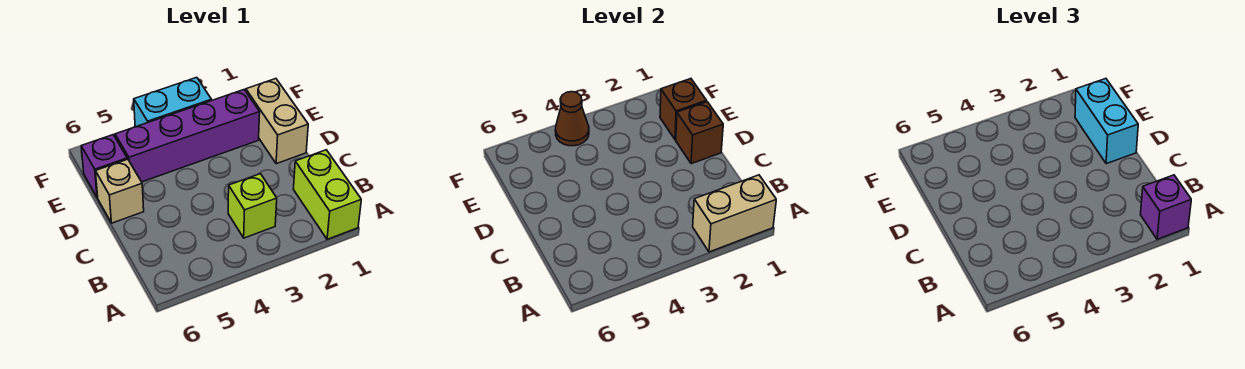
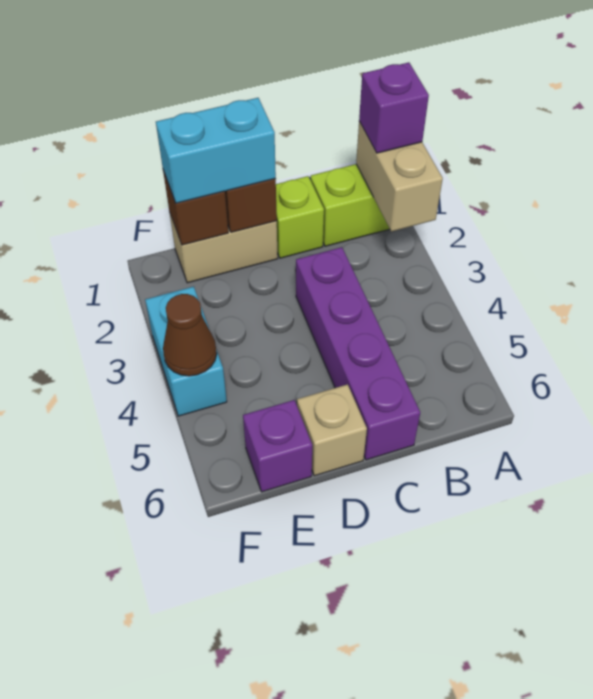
lime brick B3 level 1 -> lime brick C1 level 1
purple brick E2:E5 level 1 -> purple brick C3:C6 level 1

